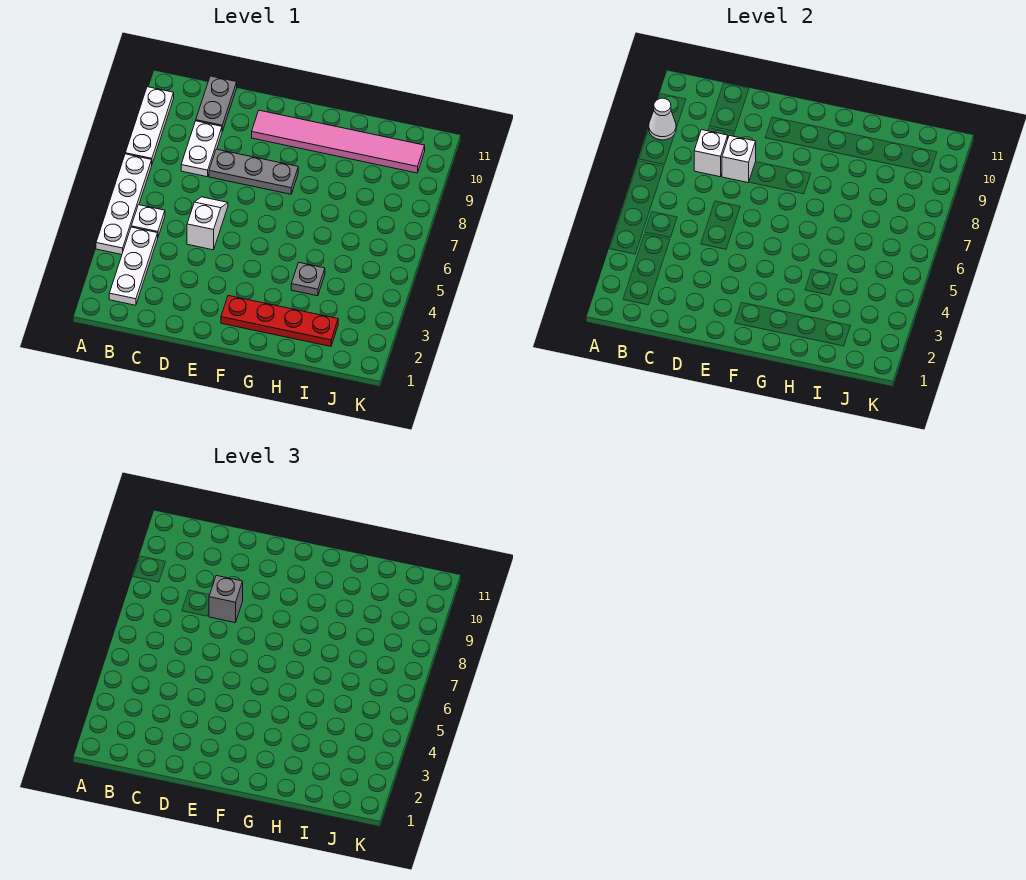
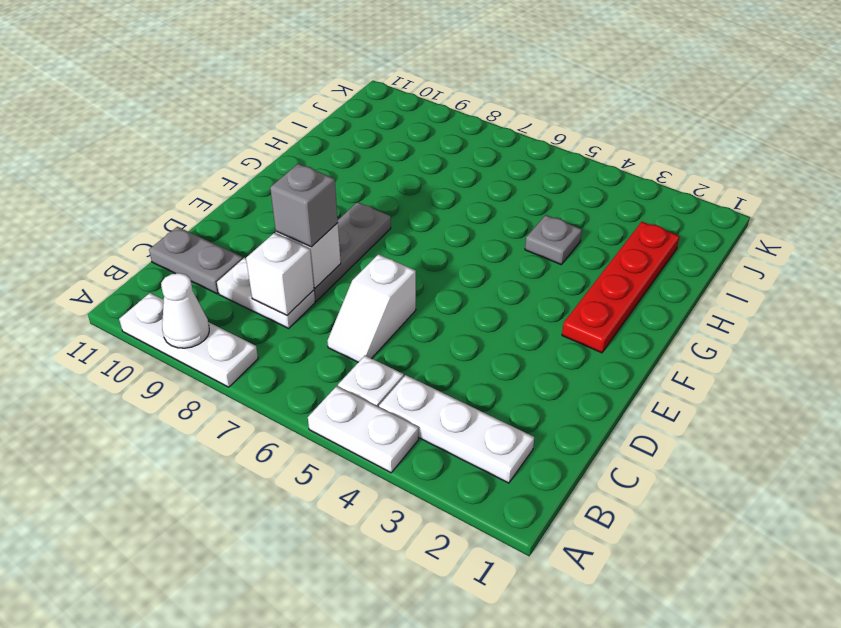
white plate A4:A7 level 1 -> white plate A4:A5 level 1
white slope D5:D6 level 1 top 5 -> white slope C6:D6 level 1 top D
pink tile E10:J10 level 1 -> none

